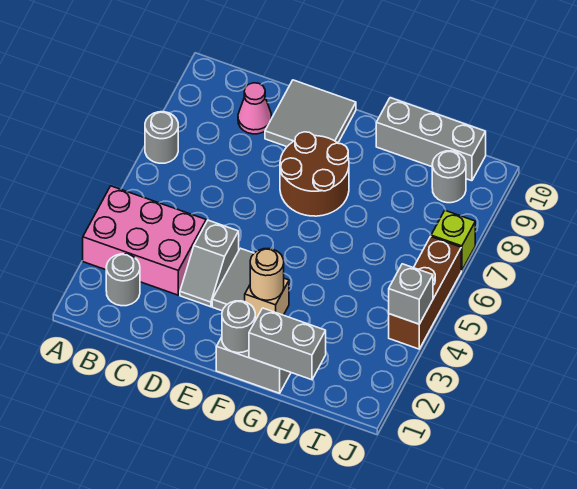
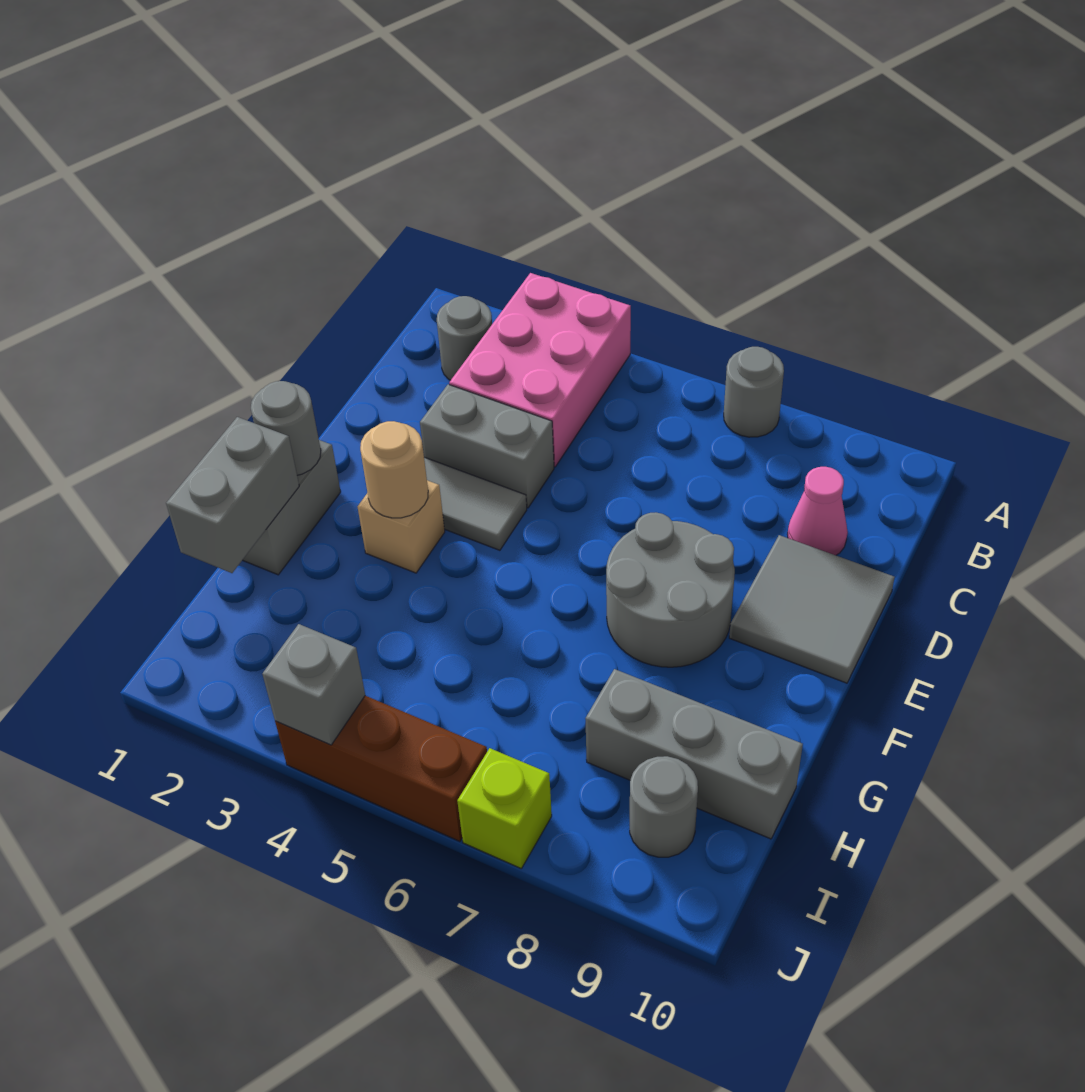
grey slope D3:D4 level 1 top 4 -> grey brick D3:D4 level 1
brown round brick E7:F8 level 1 -> grey round brick E7:F8 level 1
grey brick G10:I10 level 1 -> grey brick H8:H10 level 1

